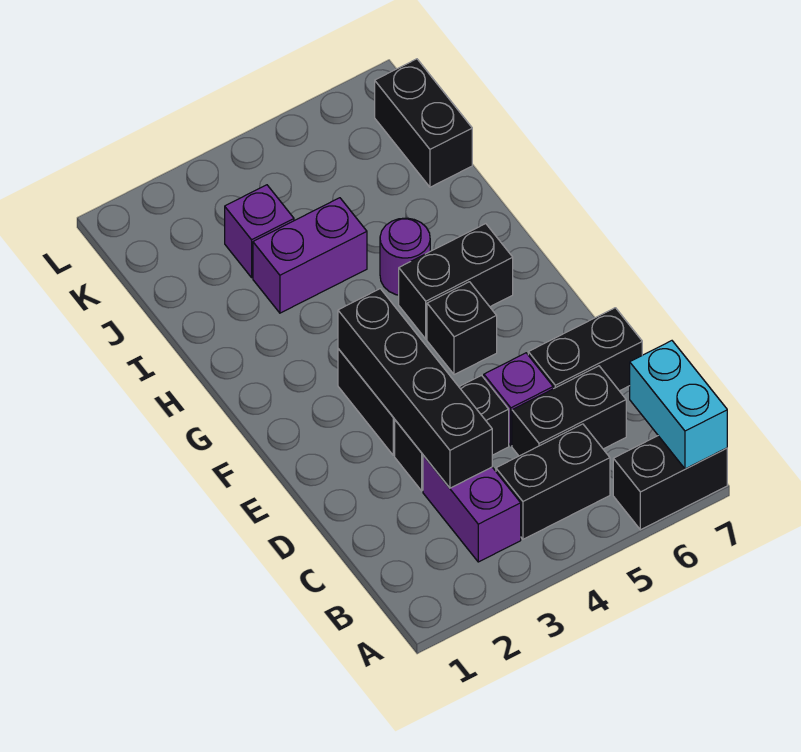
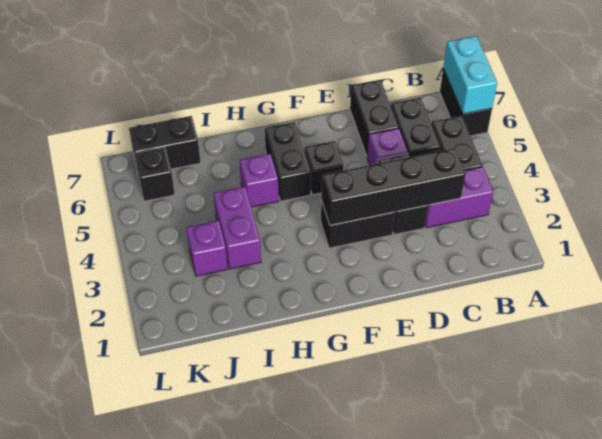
cyan brick A7:B7 level 2 -> cyan brick A6:A7 level 2
purple round brick H5 level 1 -> purple brick H5 level 1
none -> black brick K6 level 1

